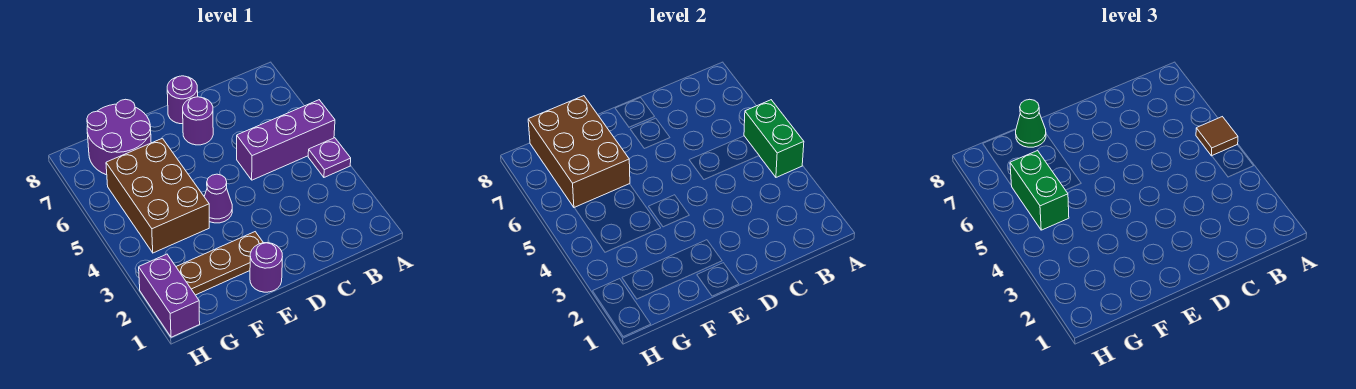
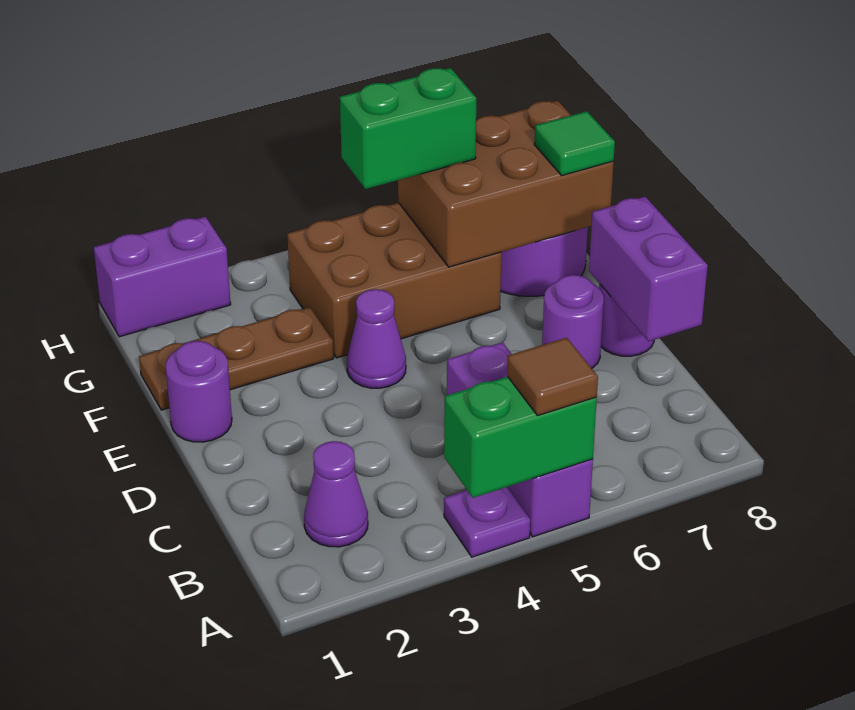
none -> purple cone B2 level 1
none -> purple brick C8:D8 level 2
brown plate E2:G2 level 1 -> brown plate F1:F3 level 1
green cone F8 level 3 -> green tile F8 level 3

